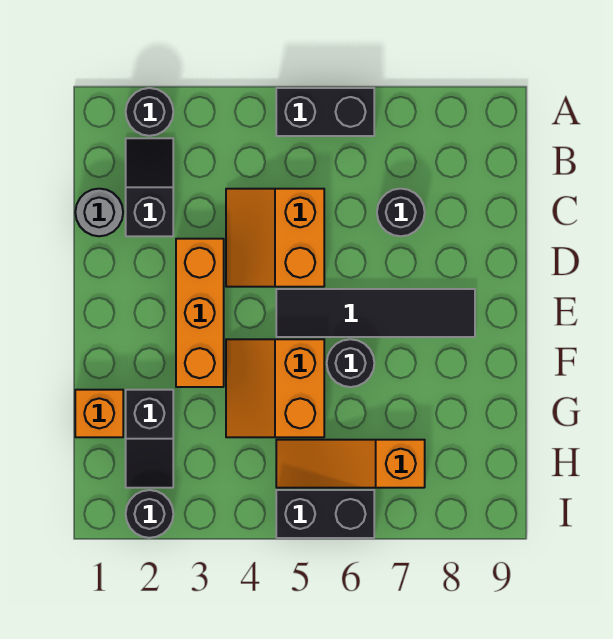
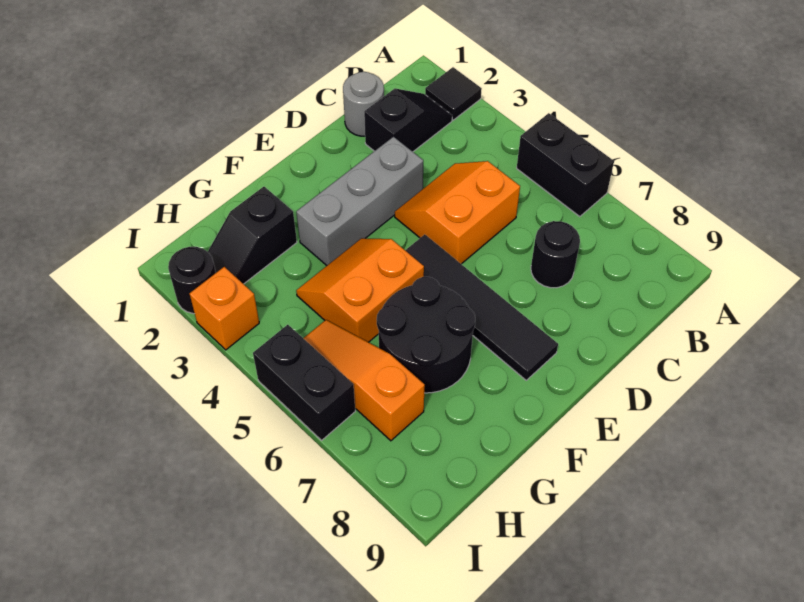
black round brick A2 level 1 -> black tile A2 level 1
orange brick D3:F3 level 1 -> grey brick D3:F3 level 1
black round brick F6 level 1 -> black round brick F6:G7 level 1
orange brick G1 level 1 -> orange brick I3 level 1

